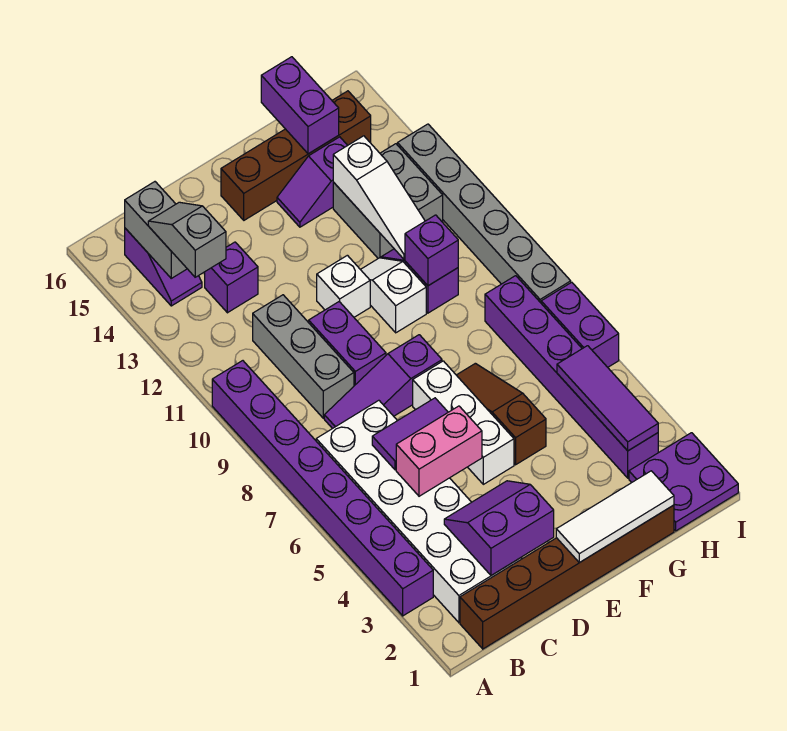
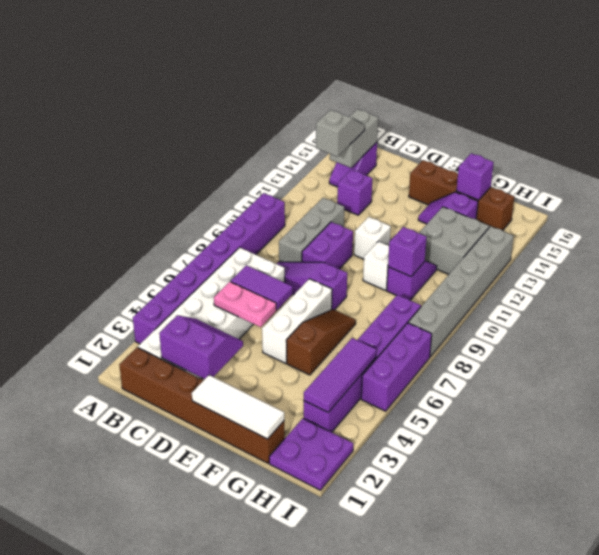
pink brick C5:D5 level 2 -> pink plate C5:D5 level 2
white slope G11:G13 level 2 top 13 -> none
purple brick G15:G16 level 2 -> purple brick G15 level 2
purple brick I6:I7 level 1 -> purple brick I5:I7 level 1

